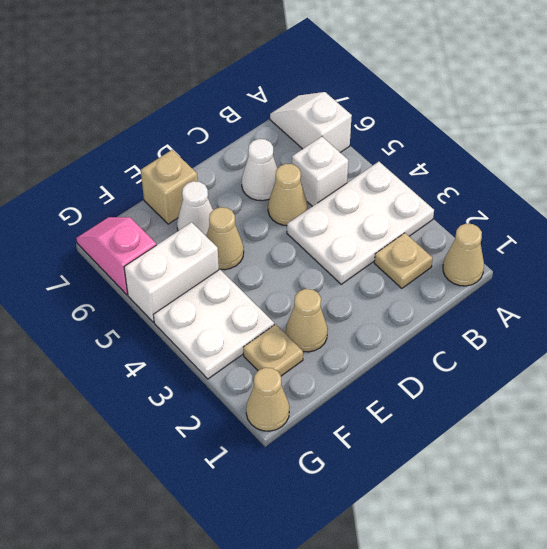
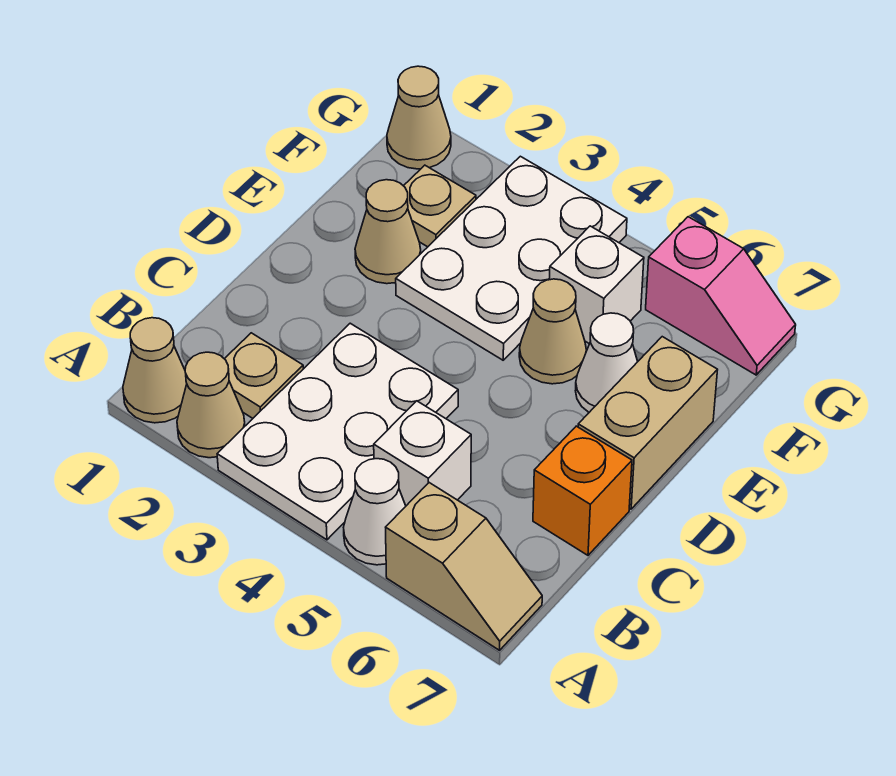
white slope A6:A7 level 1 top 6 -> tan slope A6:A7 level 1 top 6
tan cone C5 level 1 -> tan cone A2 level 1
white cone C6 level 1 -> white cone A5 level 1
none -> orange brick C7 level 1
tan brick E7 level 1 -> tan brick D7:E7 level 1
white plate F3:G4 level 1 -> white plate E3:G4 level 1
white brick F5:G5 level 1 -> white brick F5 level 1

